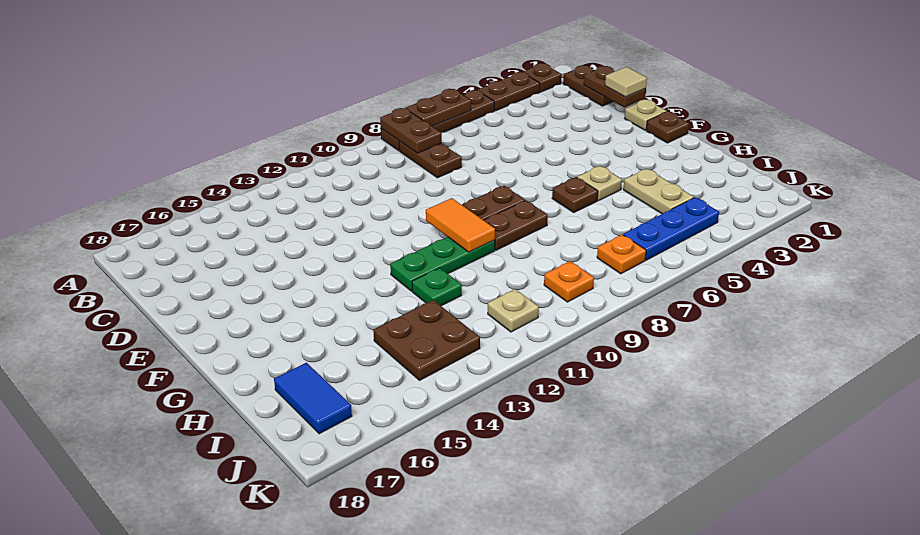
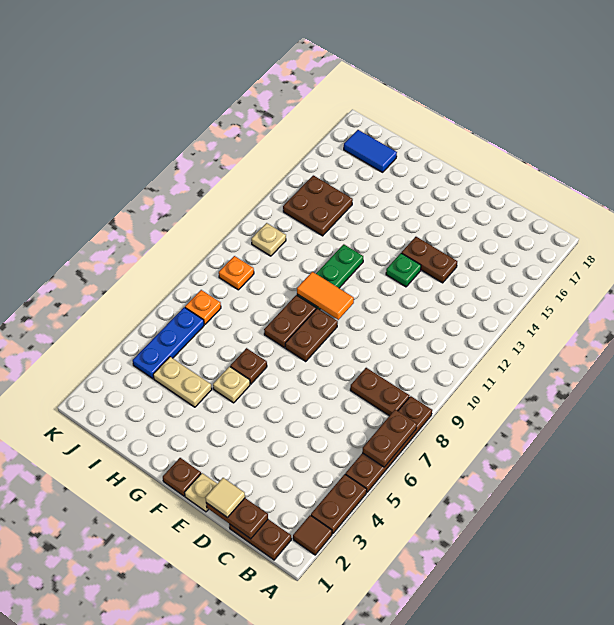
brown plate A2 level 1 -> brown tile A2 level 1
brown plate A8:B8 level 2 -> brown plate D14:E14 level 1
green plate H12 level 1 -> green plate E13 level 1

